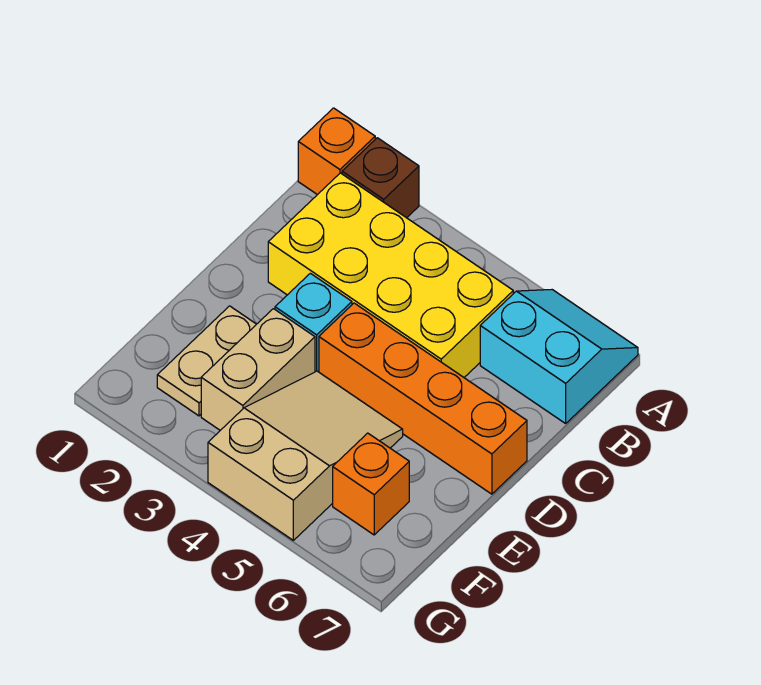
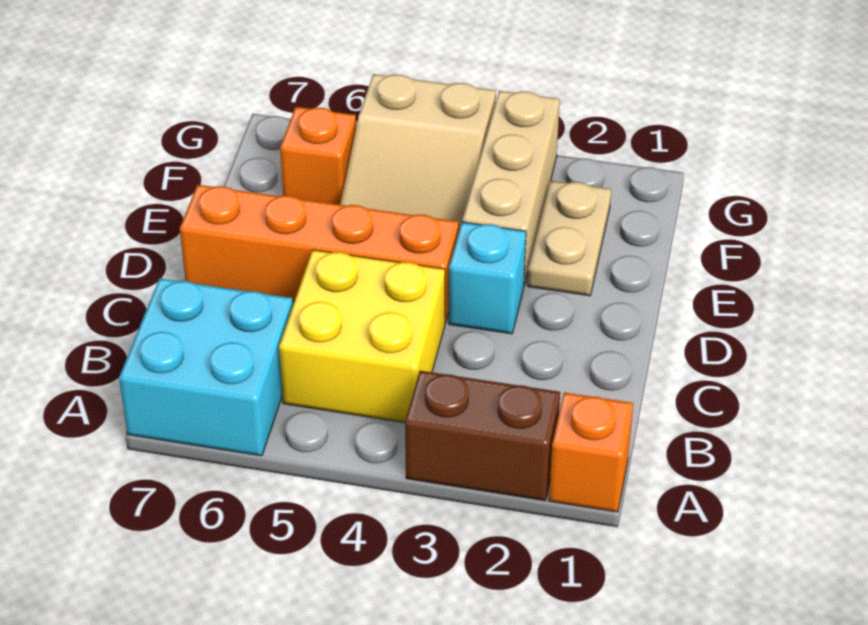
brown brick A2 level 1 -> brown brick A2:A3 level 1
cyan slope A6:B7 level 1 top B -> cyan brick A6:B7 level 1
yellow brick B2:C5 level 1 -> yellow brick B4:C5 level 1
tan brick E3:F3 level 1 -> tan brick E3:G3 level 1

